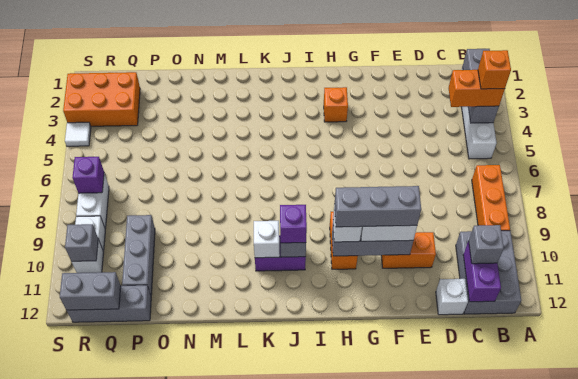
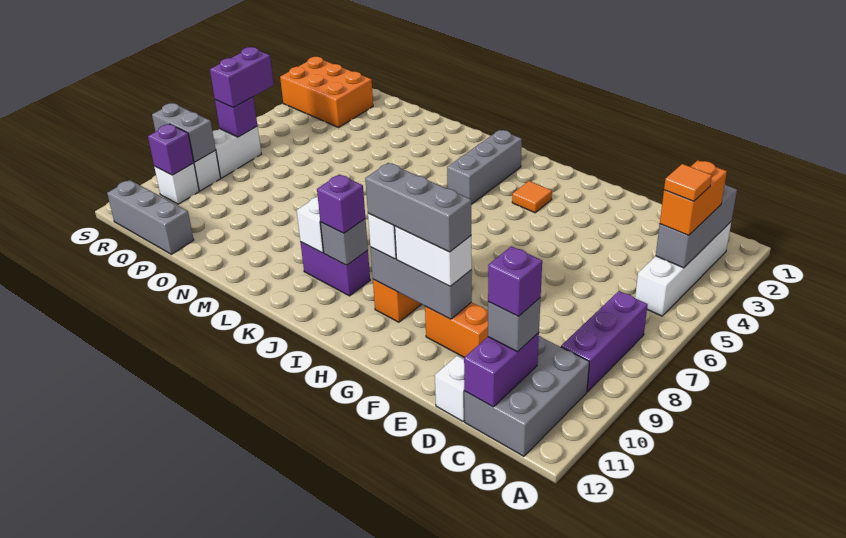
orange brick B4:C4 level 3 -> orange brick B3:B4 level 3
orange brick B4 level 4 -> orange tile B4 level 4
orange brick B7:B9 level 1 -> purple brick B7:B9 level 1
none -> purple brick C11 level 4
orange brick H3 level 1 -> orange tile H3 level 1
grey brick P9:P11 level 1 -> grey brick J2:J4 level 1
grey brick Q12:R12 level 2 -> grey brick R9:S9 level 2
none -> purple brick R6:R7 level 3
grey brick R10 level 2 -> purple brick R10 level 2
white tile S4 level 1 -> none

